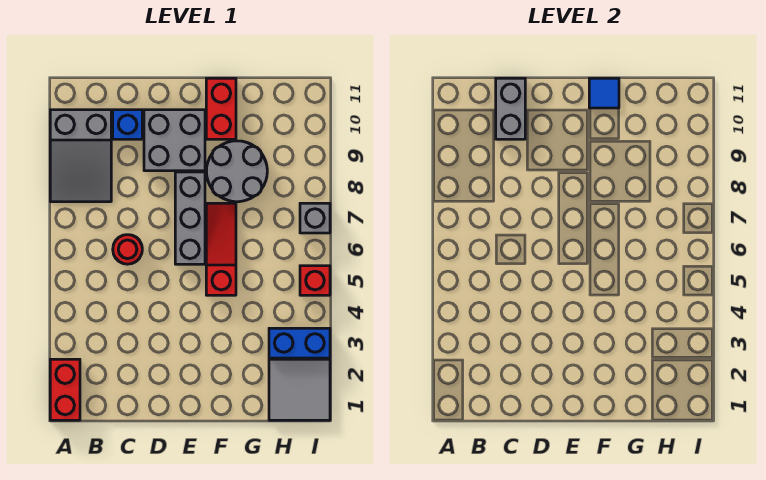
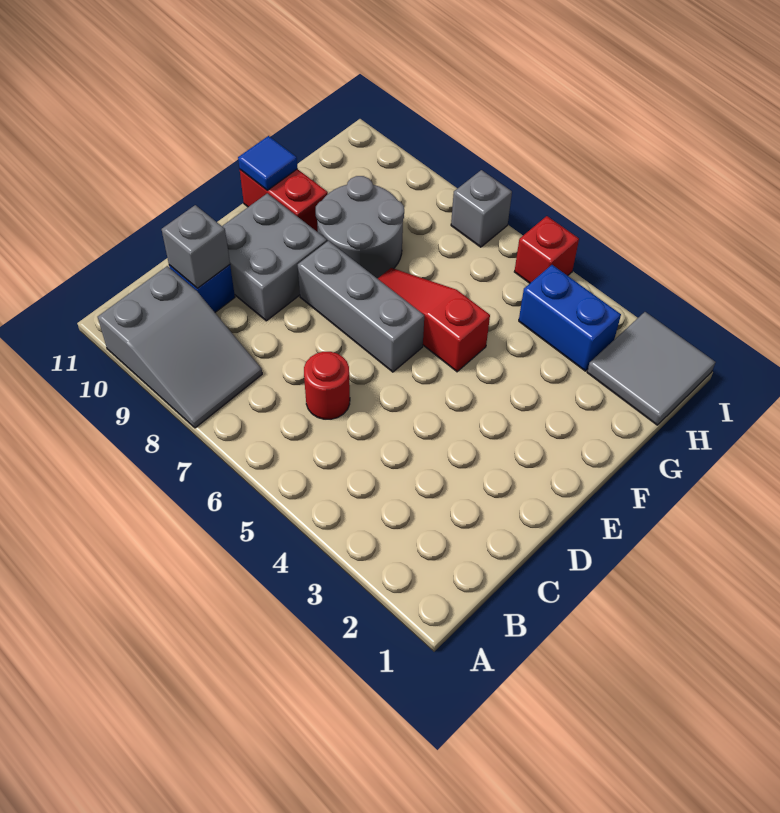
red brick A1:A2 level 1 -> none
grey brick C10:C11 level 2 -> grey brick C10 level 2
blue brick H3:I3 level 1 -> blue brick H3:H4 level 1

